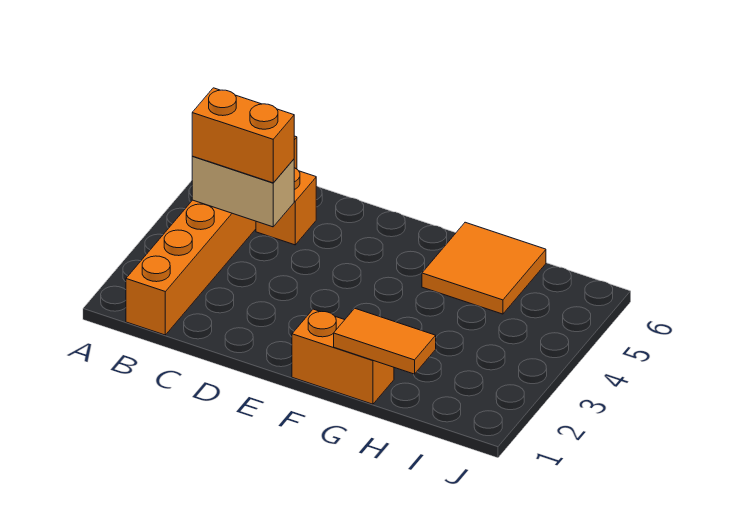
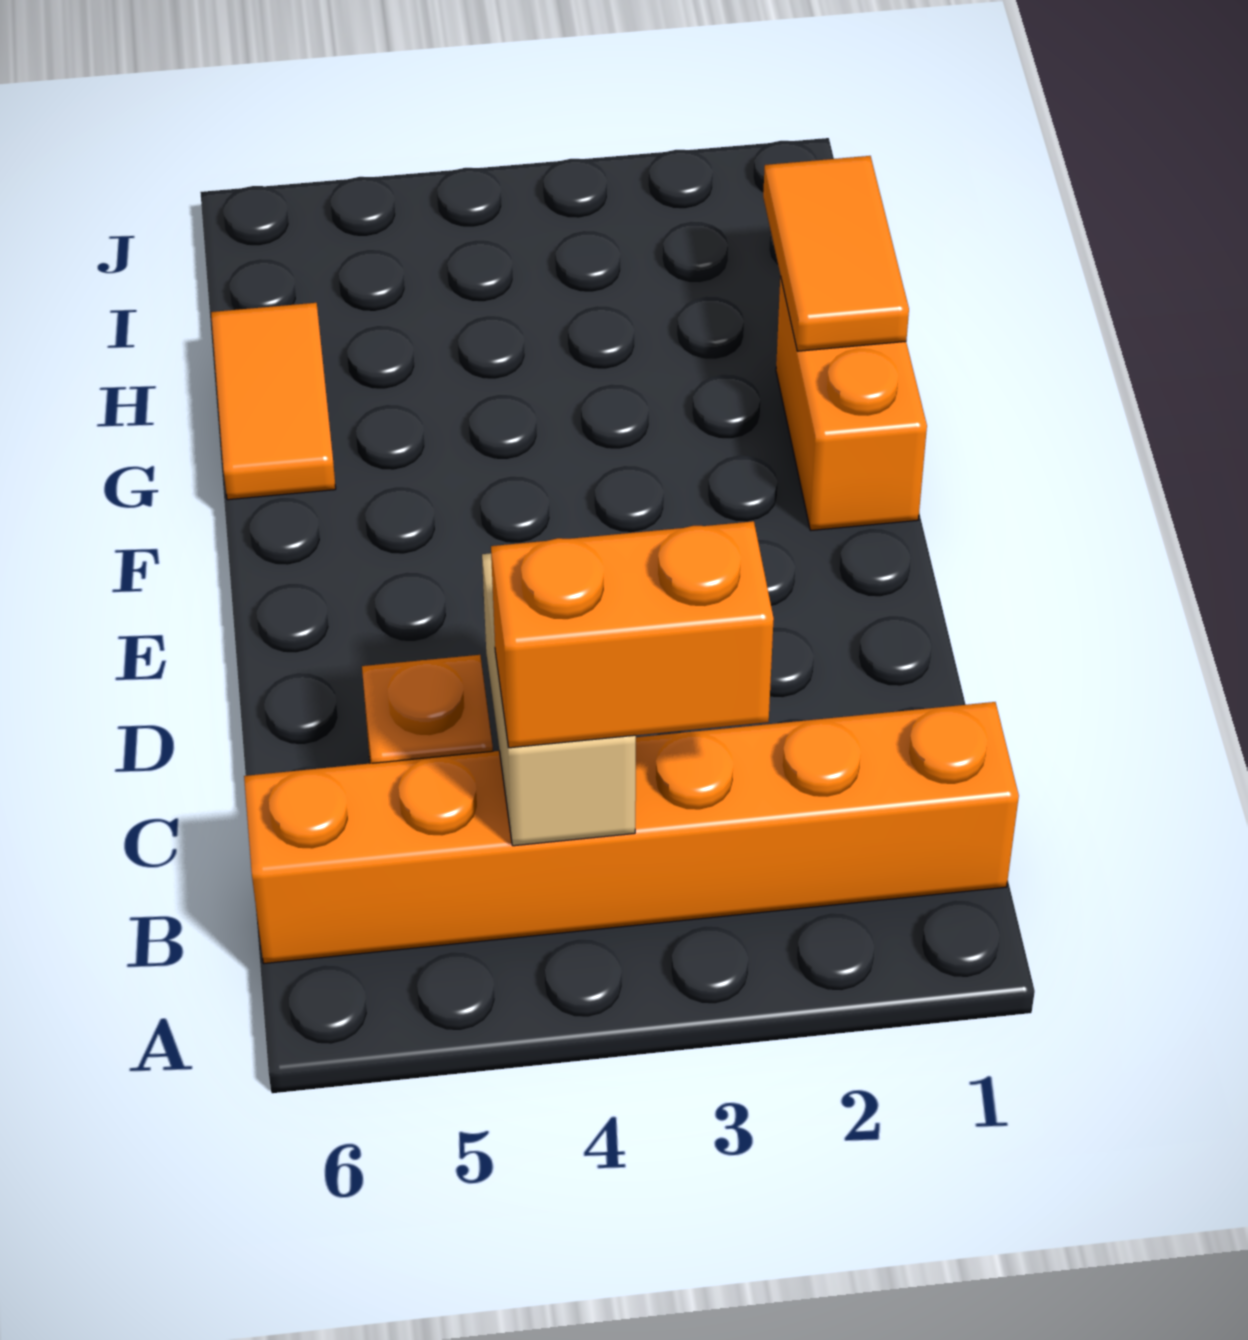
orange brick B4:C4 level 3 -> orange brick B3:B4 level 3
orange tile G5:H6 level 1 -> orange tile G6:H6 level 1

